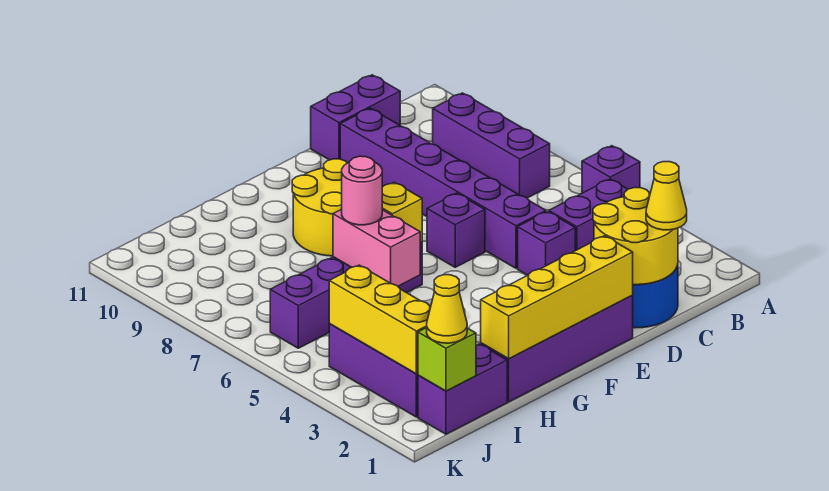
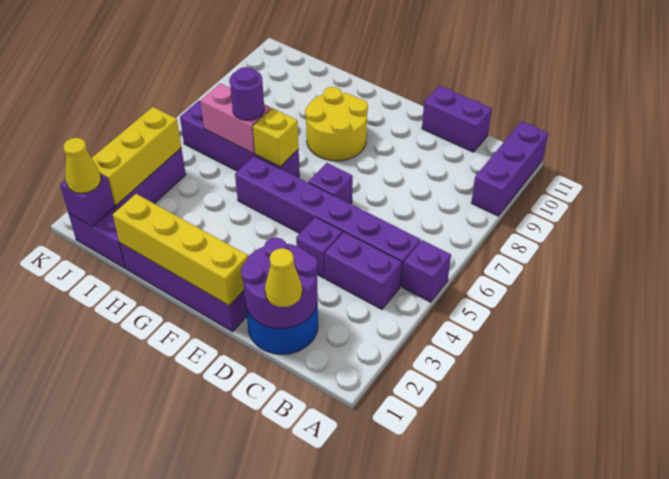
purple brick B7:B9 level 1 -> purple brick A9:A11 level 1
yellow round brick C1:D2 level 2 -> purple round brick C1:D2 level 2
purple brick D5:D10 level 1 -> purple brick B5:G5 level 1
pink brick H5:H6 level 2 -> pink brick H6:I6 level 2
pink round brick H6 level 3 -> purple round brick H6 level 3
lime brick J1 level 2 -> purple brick J1 level 2

